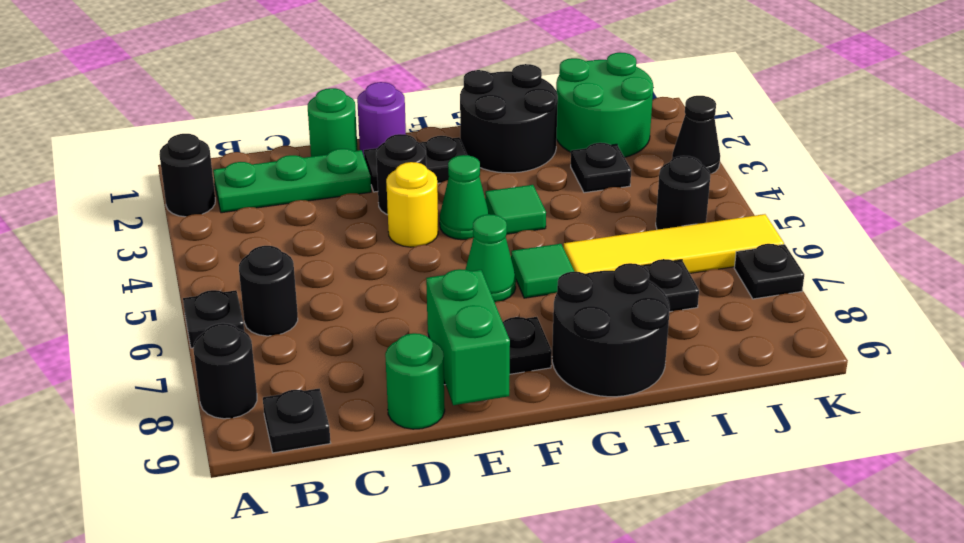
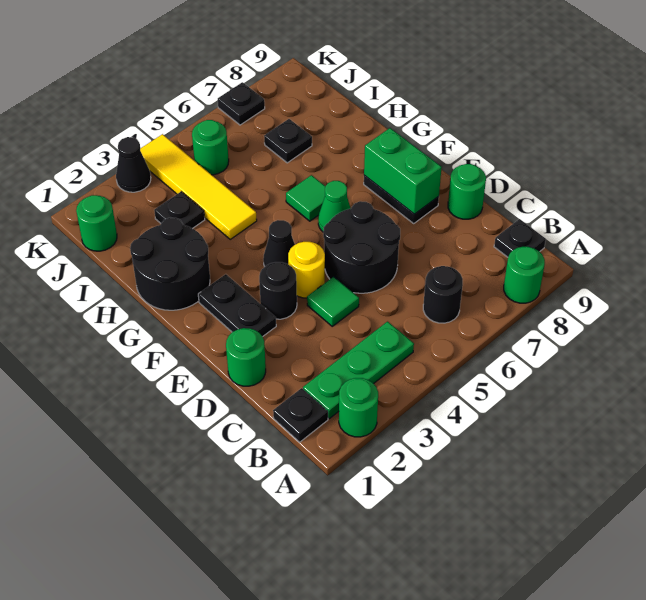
black round brick A2 level 1 -> green round brick A2 level 1
black plate A6 level 1 -> black plate B1 level 1
black round brick A8 level 1 -> green round brick A8 level 1
green plate B2:D2 level 1 -> green plate B2:B4 level 1
purple round brick E1 level 1 -> none
green brick E8:E9 level 2 -> green brick E8:F8 level 2
green cone F4 level 1 -> black cone F4 level 1
green tile G4 level 1 -> green tile D4 level 1
black round brick G8:H9 level 1 -> black round brick D5:E6 level 1
yellow tile H6:K6 level 1 -> yellow tile H4:K4 level 1
green round brick I1:J2 level 1 -> green round brick J1 level 1
black round brick J5 level 1 -> green round brick J5 level 1

